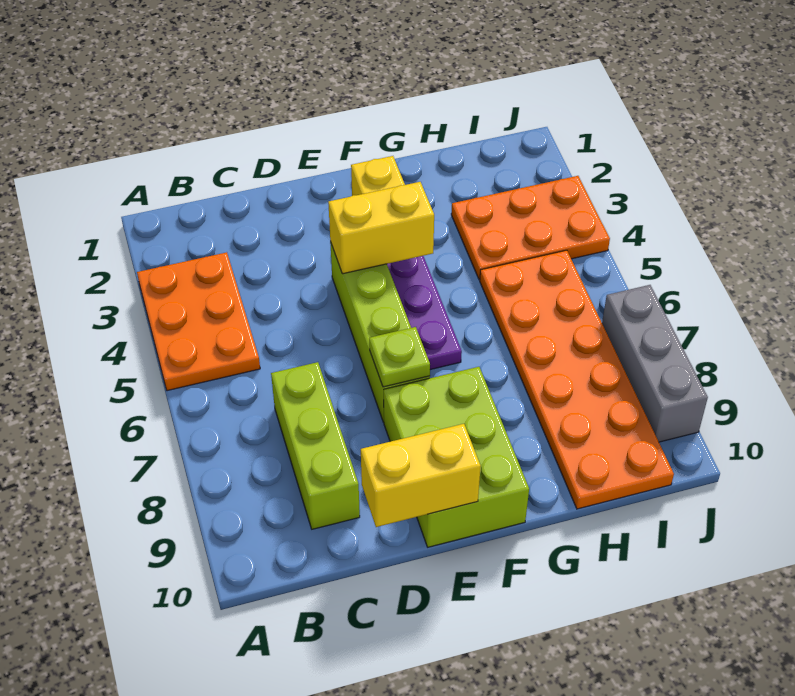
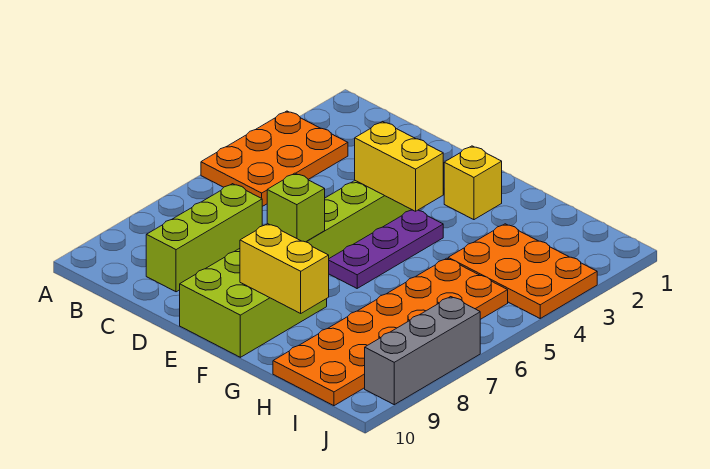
yellow brick D10:E10 level 2 -> yellow brick F9:G9 level 2
lime plate E7 level 2 -> lime brick E7 level 2

